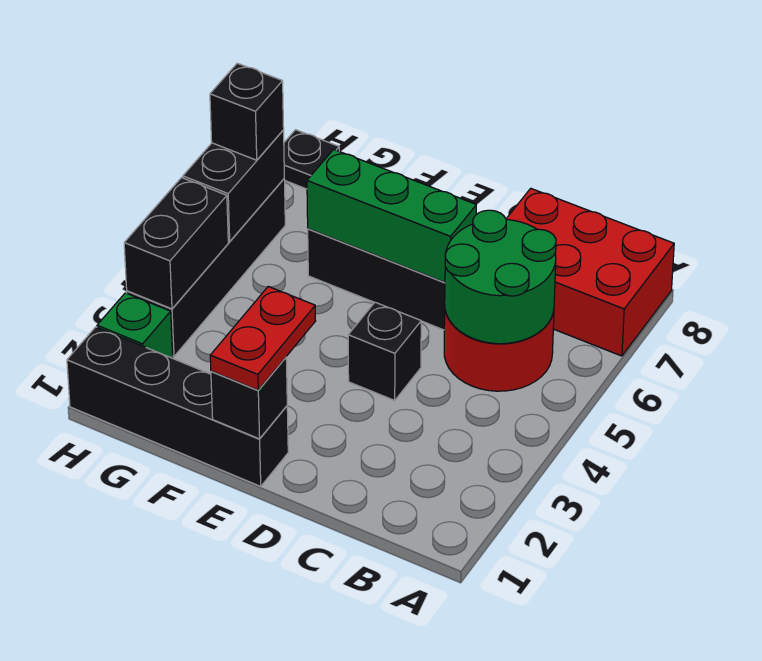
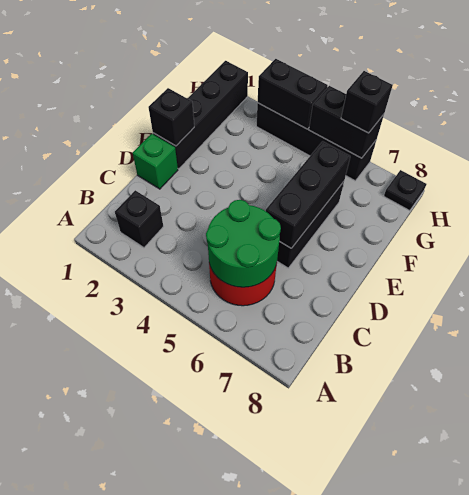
red brick A7:C8 level 1 -> none
black brick D4 level 1 -> black brick B2 level 1
green brick D6:F6 level 2 -> black brick D6:F6 level 2
red plate E1:E2 level 3 -> none
green brick H2 level 1 -> green brick D1 level 1

